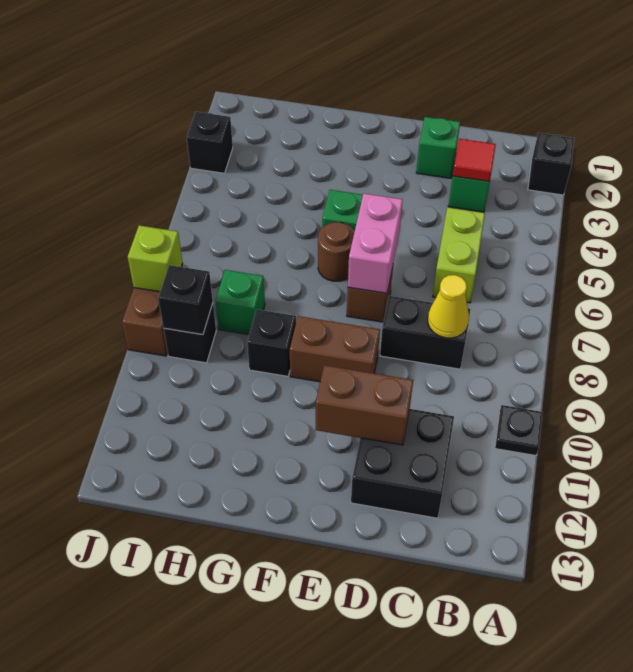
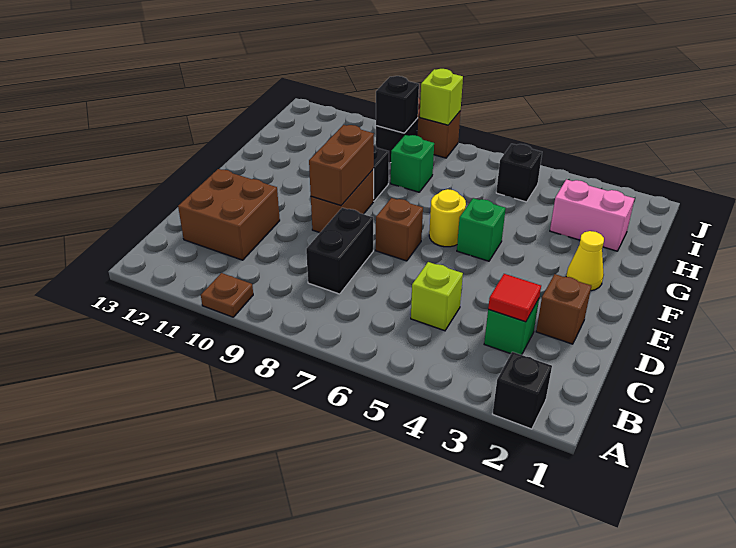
black plate A10 level 1 -> brown plate A10 level 1
lime brick C5:C6 level 1 -> lime brick C5 level 1
yellow cone C8 level 2 -> yellow cone F2 level 1
black brick C11:D12 level 1 -> brown brick C11:D12 level 1
green brick D2 level 1 -> brown brick D2 level 1
brown brick D11:E11 level 2 -> brown brick E9:F9 level 2
pink brick E6:E7 level 2 -> pink brick H2:H3 level 1
brown round brick F6 level 1 -> yellow round brick F6 level 1
black brick J3 level 1 -> black brick I5 level 1

